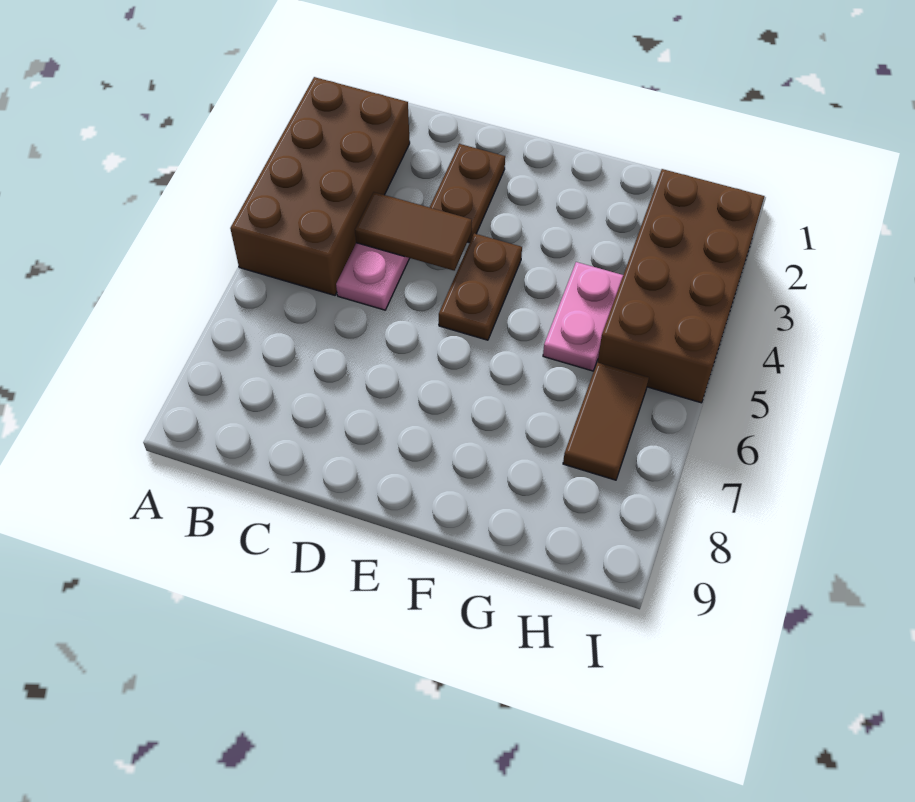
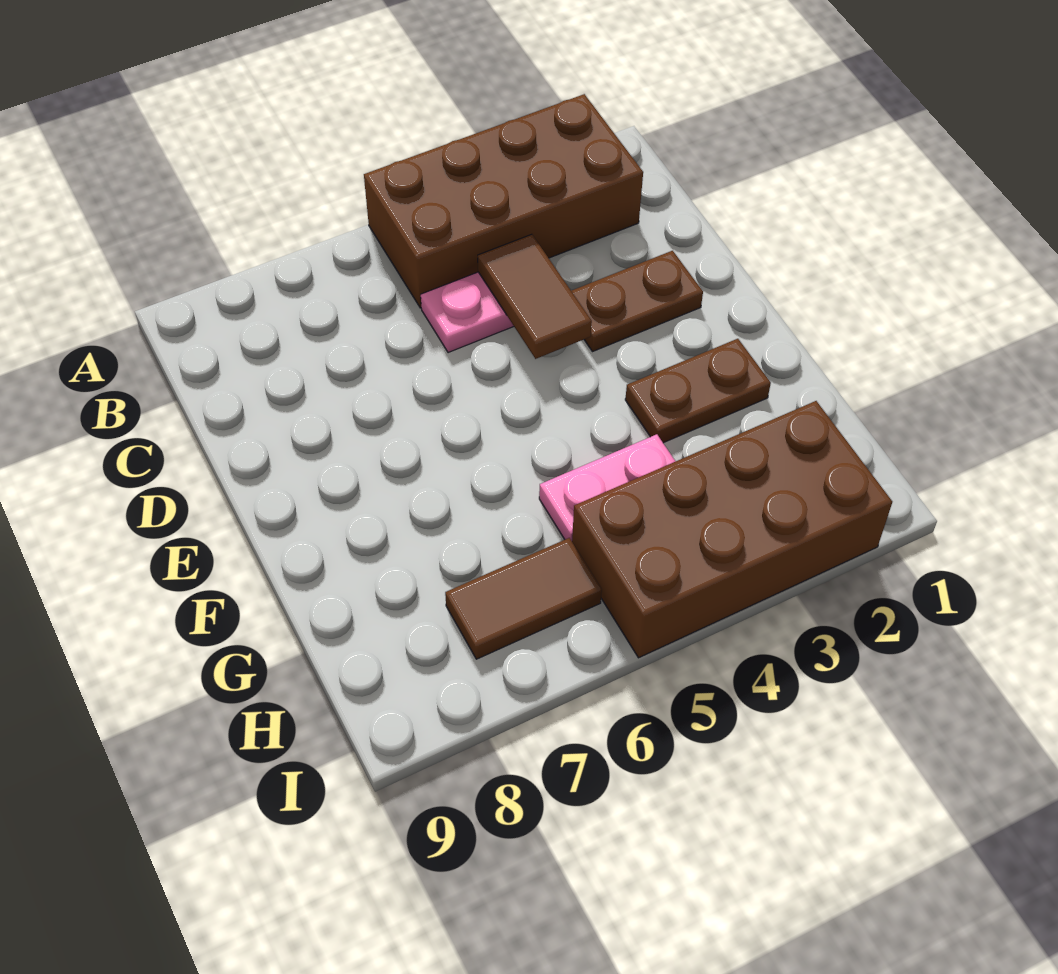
brown plate E4:E5 level 1 -> brown plate F2:F3 level 1

